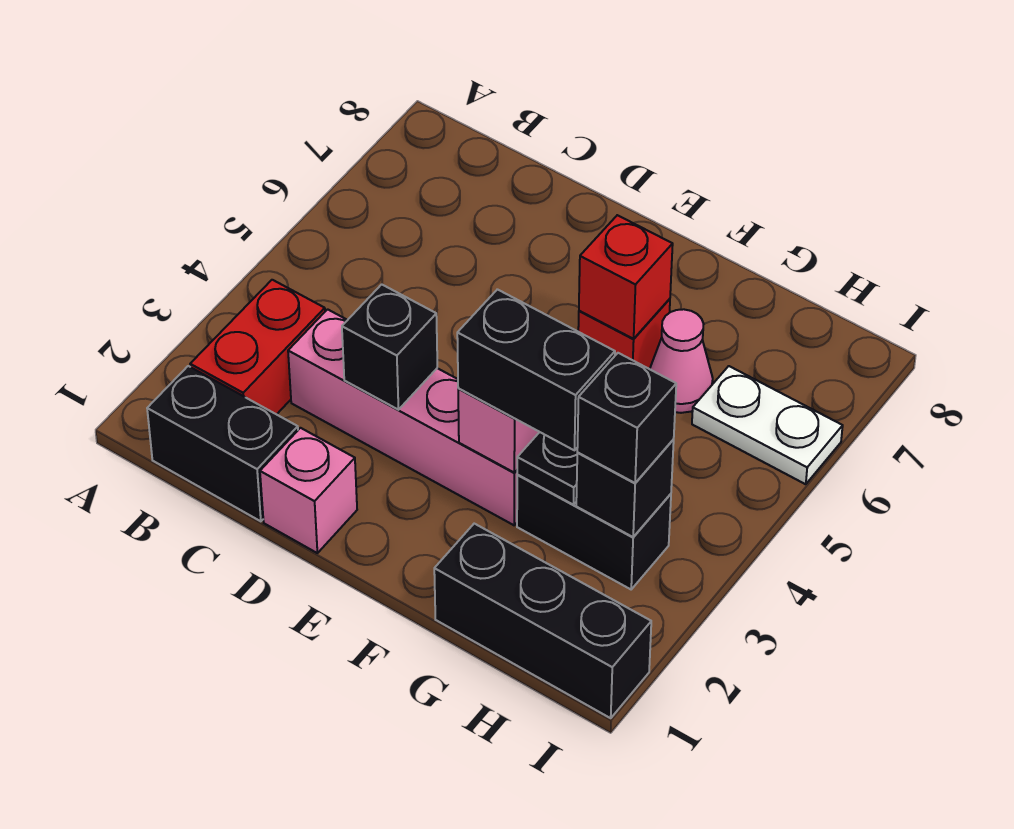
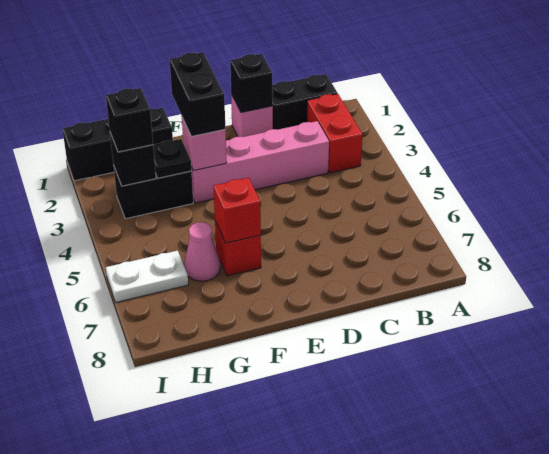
black brick D3 level 2 -> black brick D1 level 2
black brick F3:G3 level 3 -> black brick F2:F3 level 3

